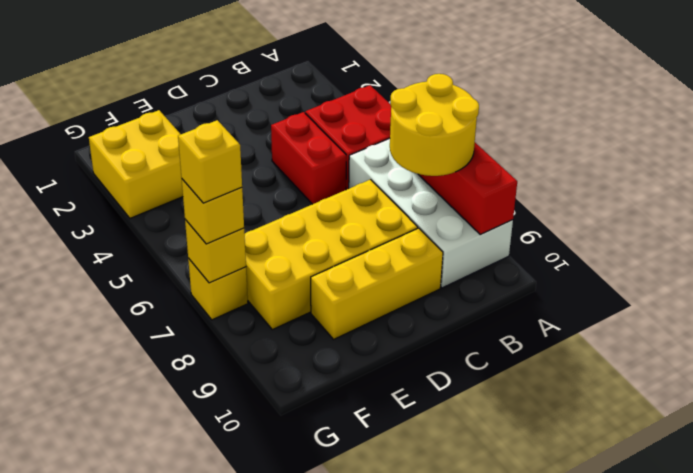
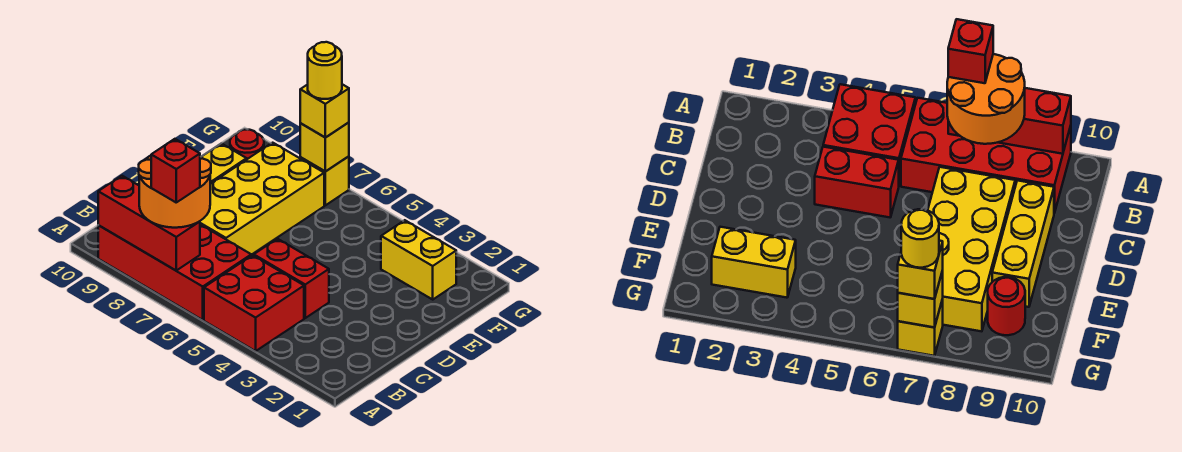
white brick A6:B9 level 1 -> red brick A6:B9 level 1
yellow round brick A7:B8 level 3 -> orange round brick A7:B8 level 3
none -> red brick A7 level 4
yellow brick F2:G3 level 1 -> yellow brick F2:F3 level 1
none -> red round brick F9 level 1
yellow brick G7 level 4 -> yellow round brick G7 level 4

